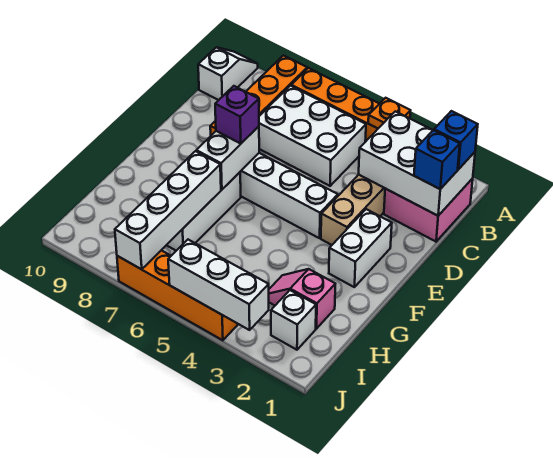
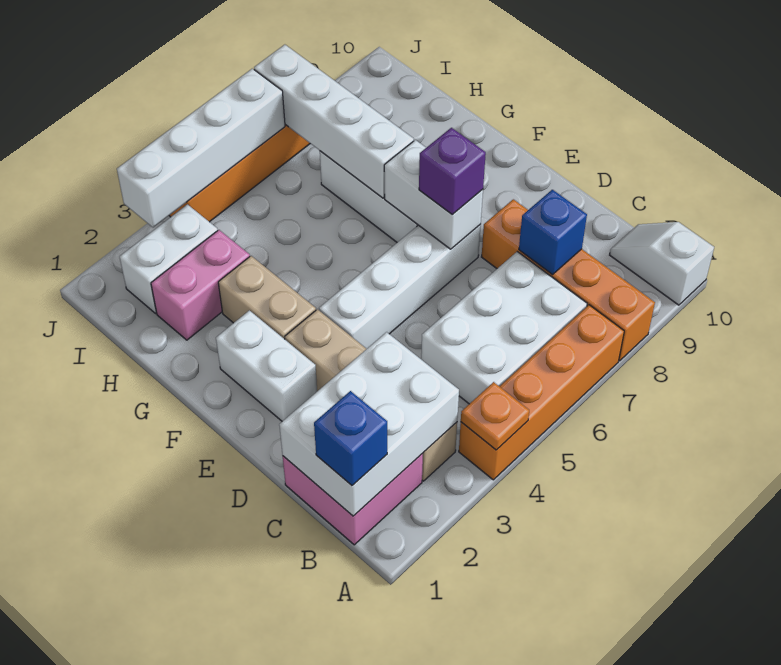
white slope A10:B10 level 1 top B -> white slope A10:B10 level 1 top A
blue brick C1 level 3 -> blue brick C8 level 2
none -> tan brick F3:G3 level 1
pink slope H2:H3 level 1 top 2 -> pink brick H2:H3 level 1
white brick I2 level 1 -> white brick I2:I3 level 1
white brick J3:J5 level 2 -> white brick J3:J6 level 2

